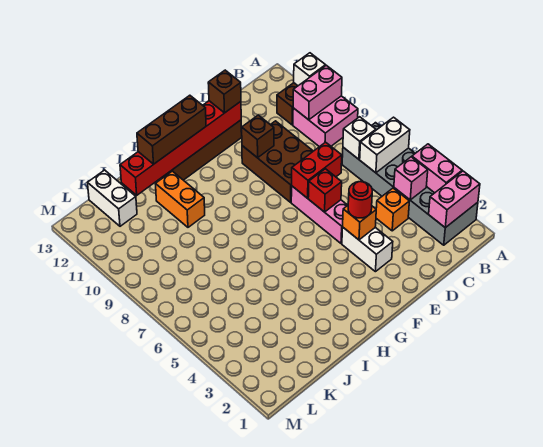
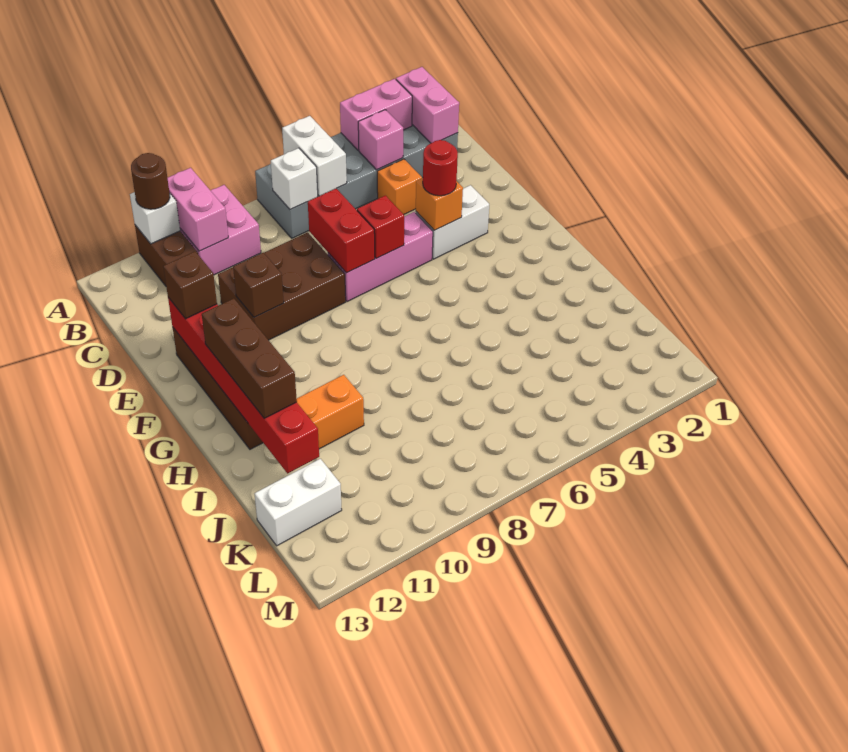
none -> brown round brick A11 level 3

